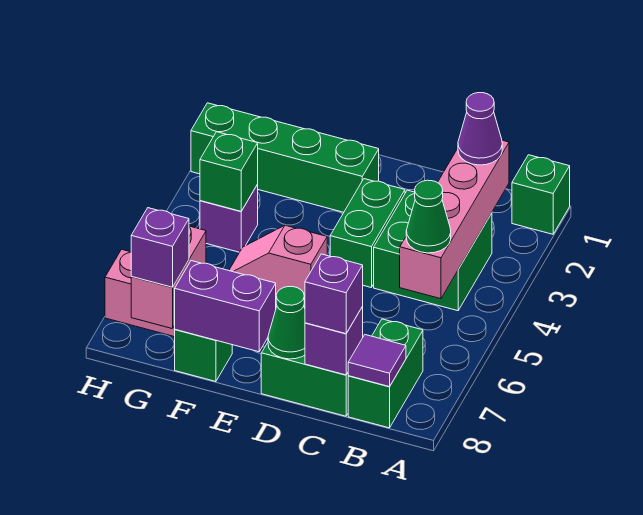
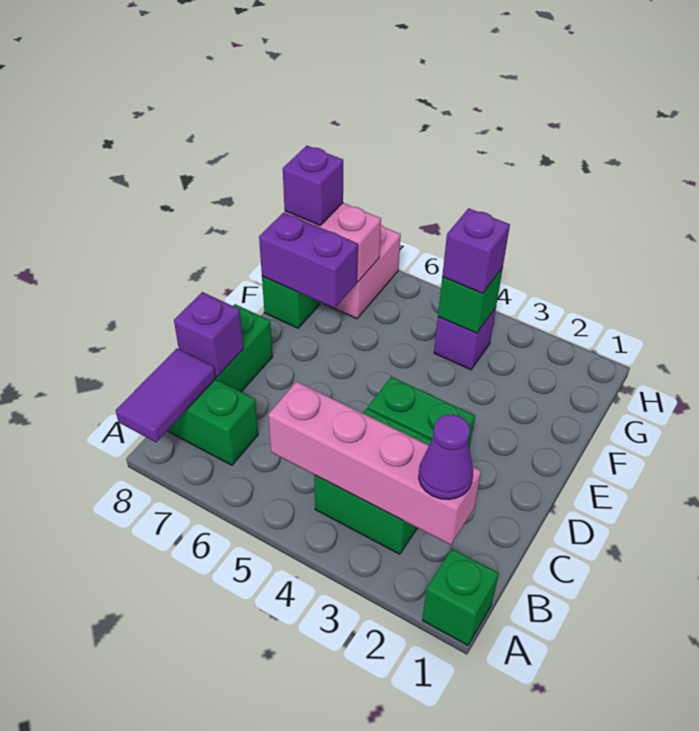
green cone B5 level 3 -> none
purple tile B8 level 2 -> purple tile A8:B8 level 2
purple brick C8 level 3 -> purple brick G4 level 3
green cone D8 level 2 -> none
green brick E2:H2 level 1 -> none
pink slope E5:F5 level 1 top E -> none
purple brick E8:F8 level 2 -> purple brick F7:F8 level 2

